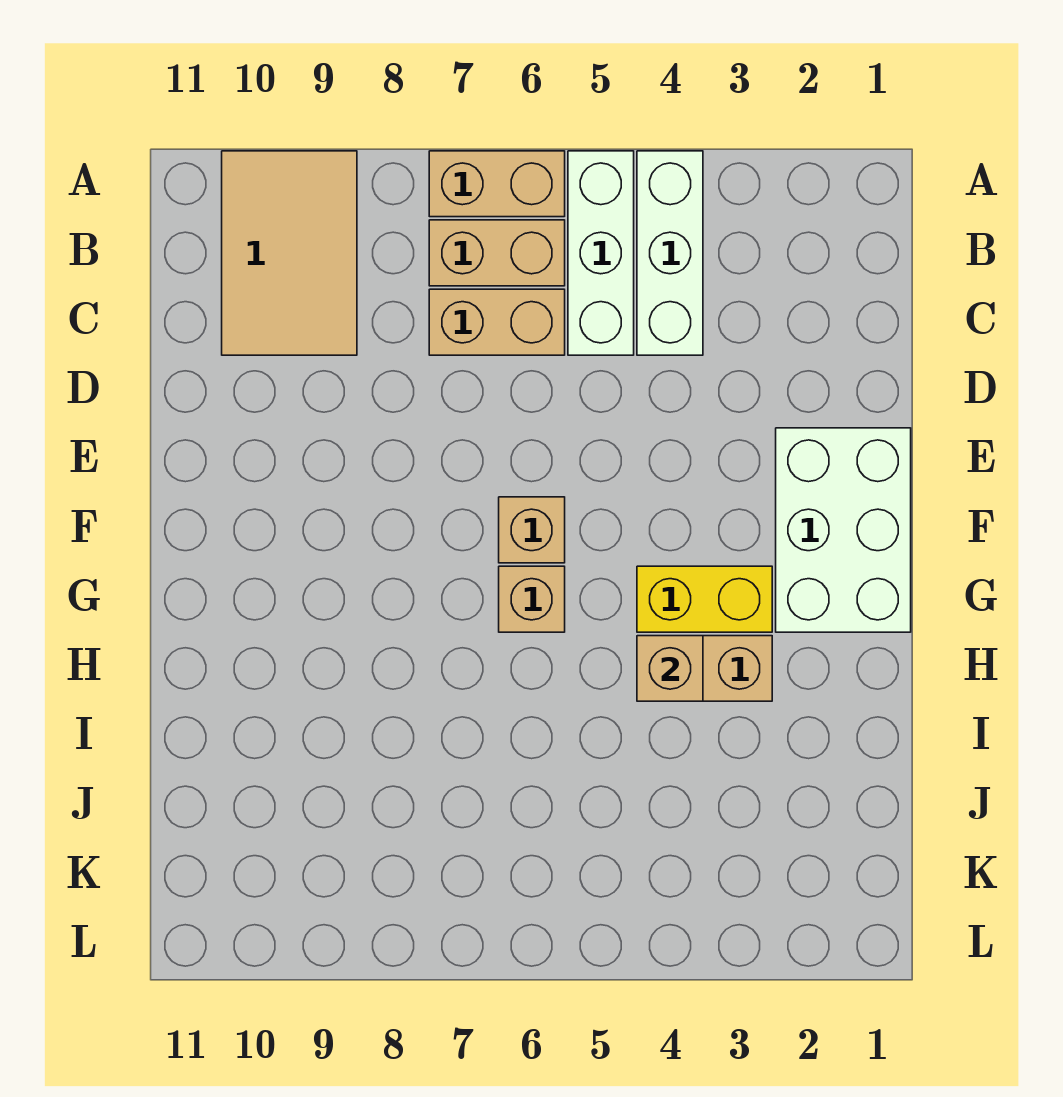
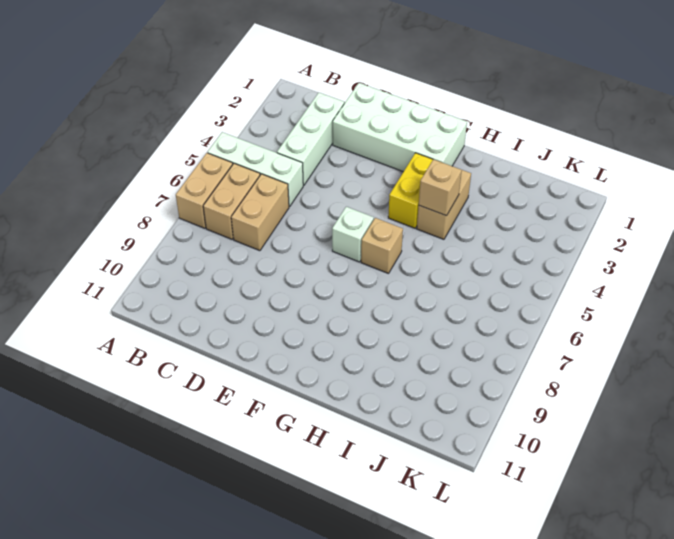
white brick A4:C4 level 1 -> white brick C2:C4 level 1
tan tile A9:C10 level 1 -> none
white brick E1:G2 level 1 -> white brick D1:G2 level 1
tan brick F6 level 1 -> white brick F6 level 1

